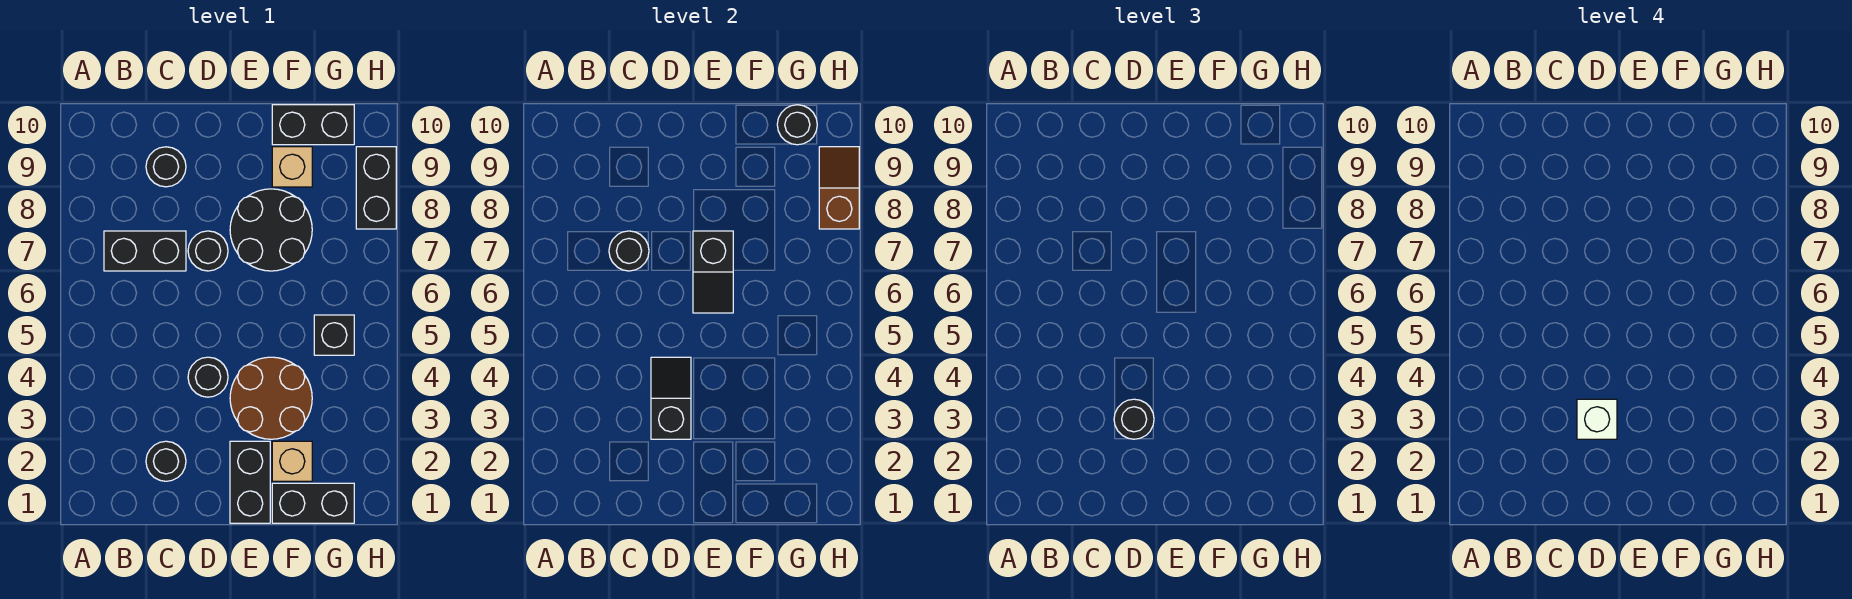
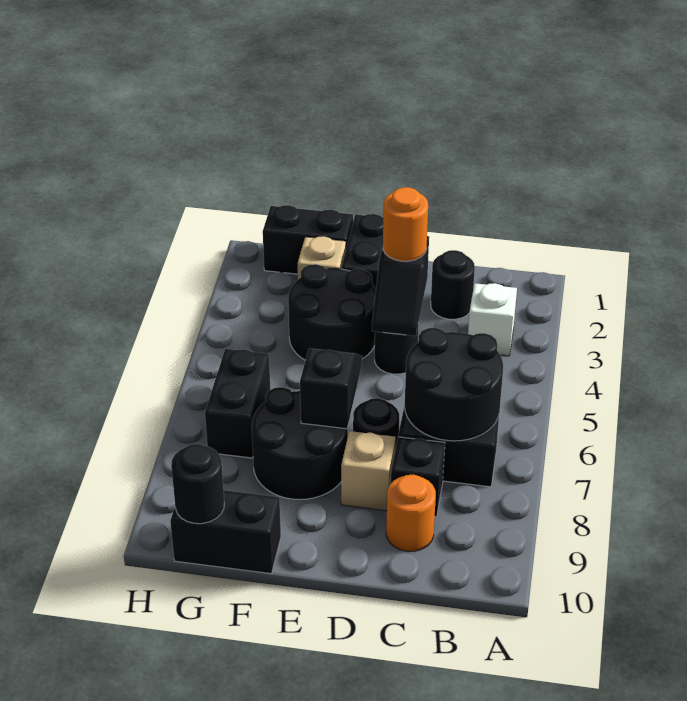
black round brick C7 level 2 -> black round brick B6:C7 level 2
black round brick C9 level 1 -> orange round brick C9 level 1
black round brick D3 level 3 -> orange round brick D3 level 3
white brick D3 level 4 -> white brick B3 level 1
brown round brick E3:F4 level 1 -> black round brick E3:F4 level 1
tan brick F9 level 1 -> tan brick D8 level 1
black brick G5 level 1 -> black brick C8 level 1
black brick H8:H9 level 1 -> black brick G6:G7 level 1
brown slope H8:H9 level 2 top 8 -> none

